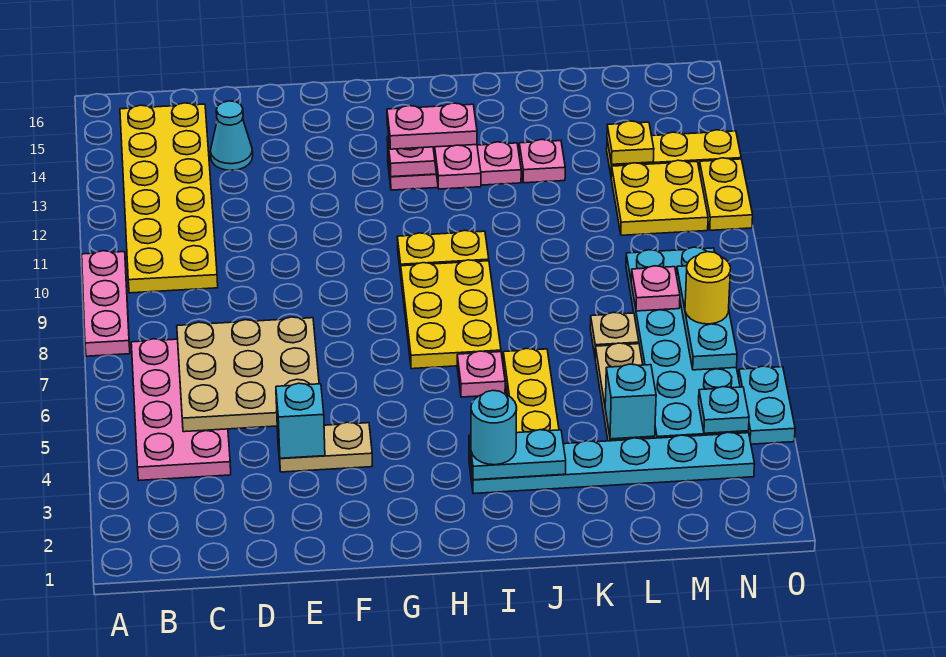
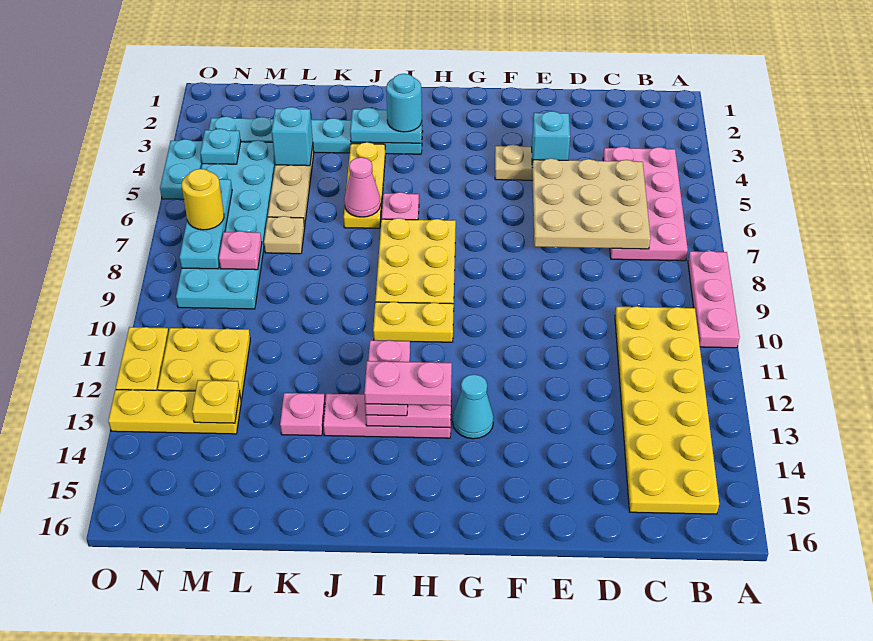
cyan cone D14 level 1 -> cyan cone G13 level 1
none -> pink cone J6 level 2

